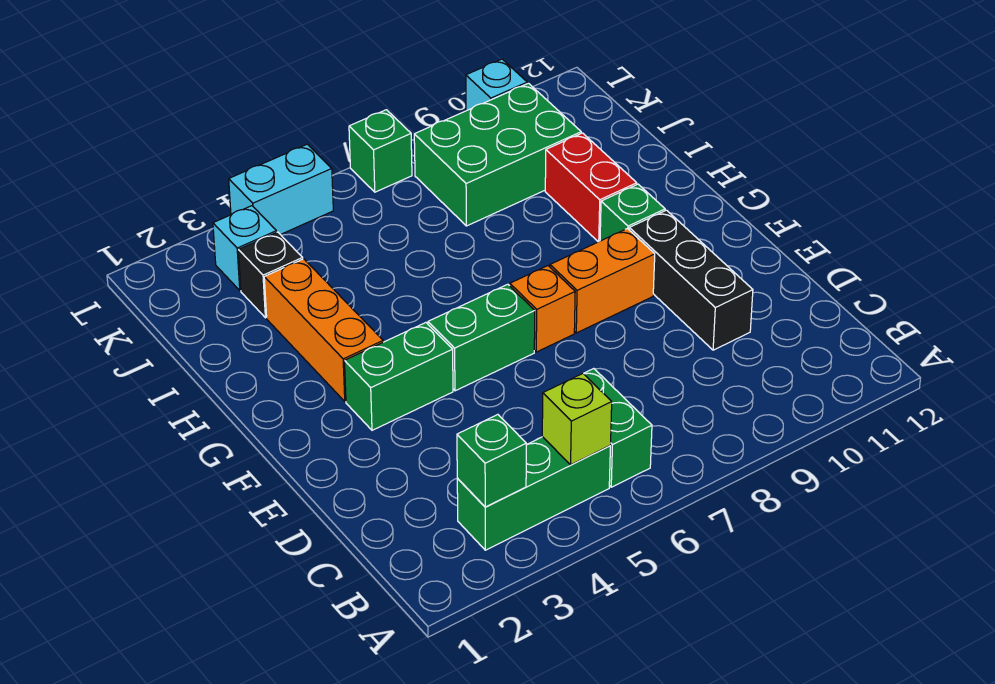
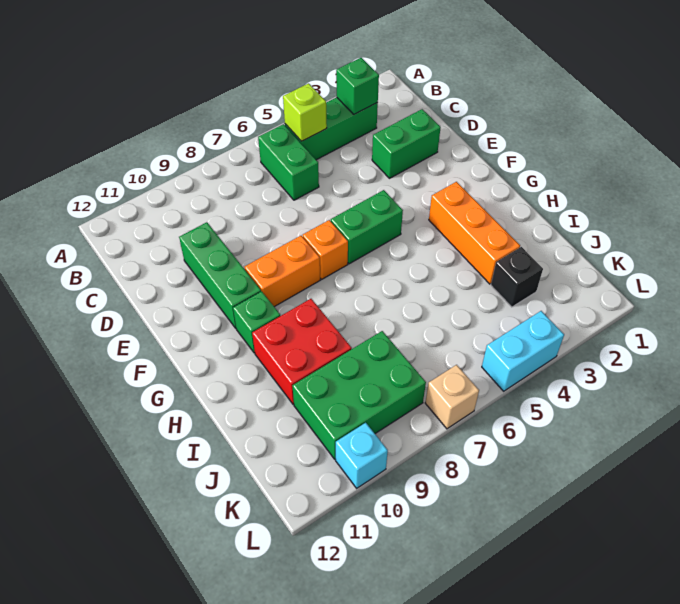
black brick D10:F10 level 1 -> green brick D10:F10 level 1
green brick F3:F4 level 1 -> green brick D2:D3 level 1
red brick H10:I10 level 1 -> red brick H9:I10 level 1
cyan brick K3 level 1 -> none
green brick L7 level 1 -> tan brick L7 level 1

